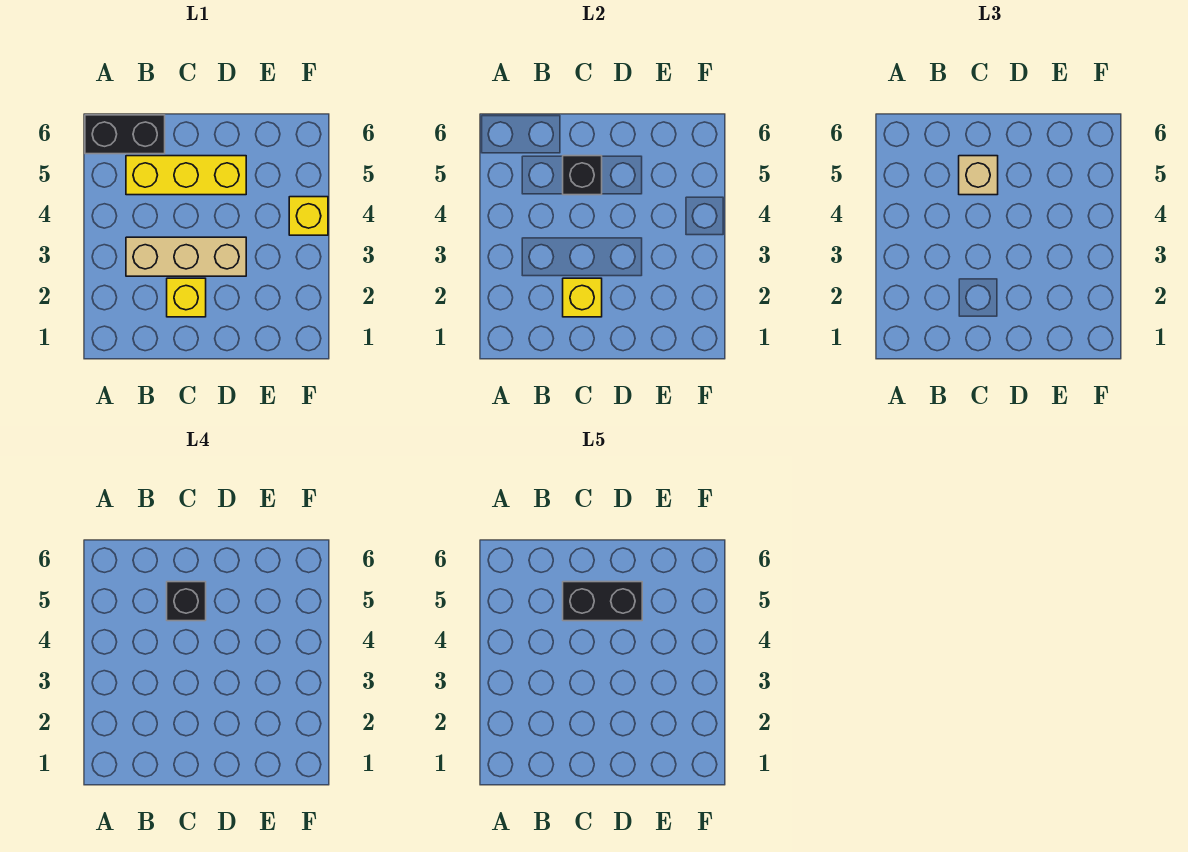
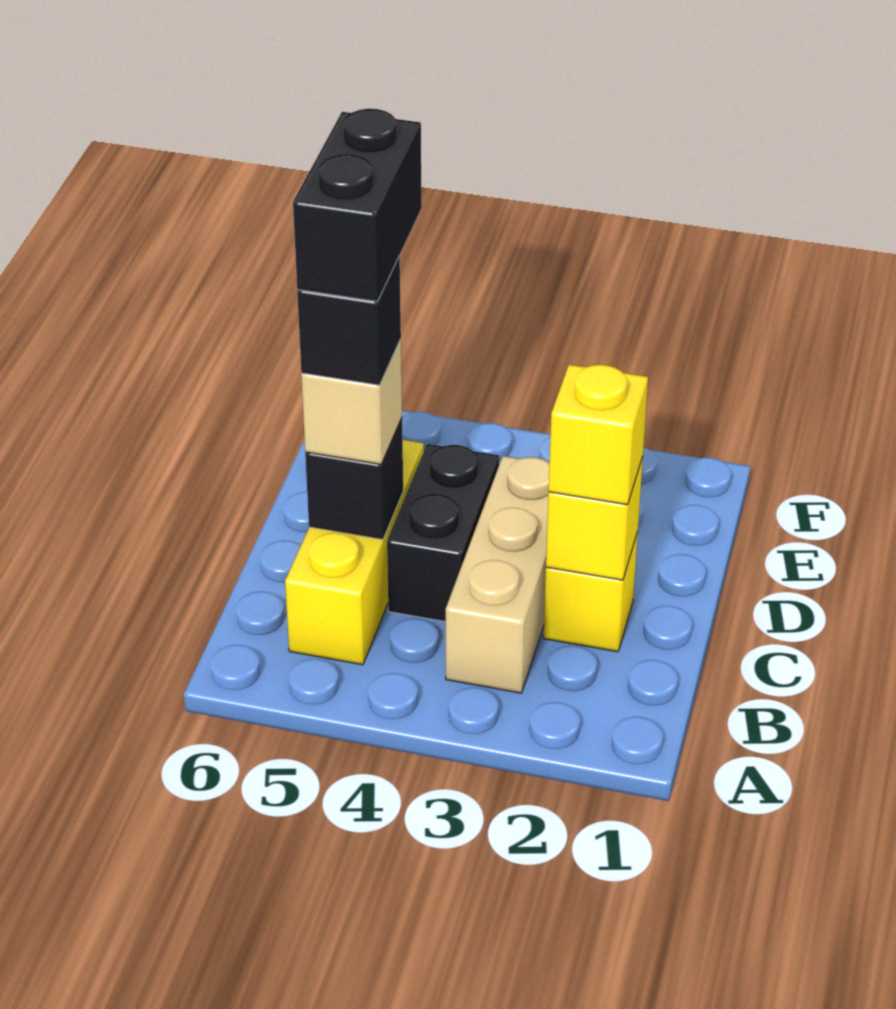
black brick A6:B6 level 1 -> black brick C4:D4 level 1
yellow brick F4 level 1 -> yellow brick C2 level 3

